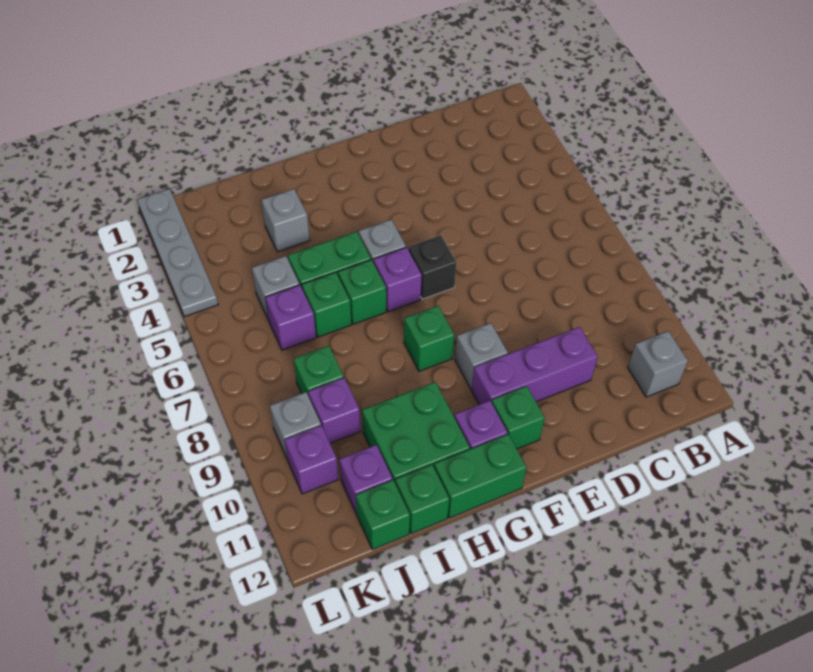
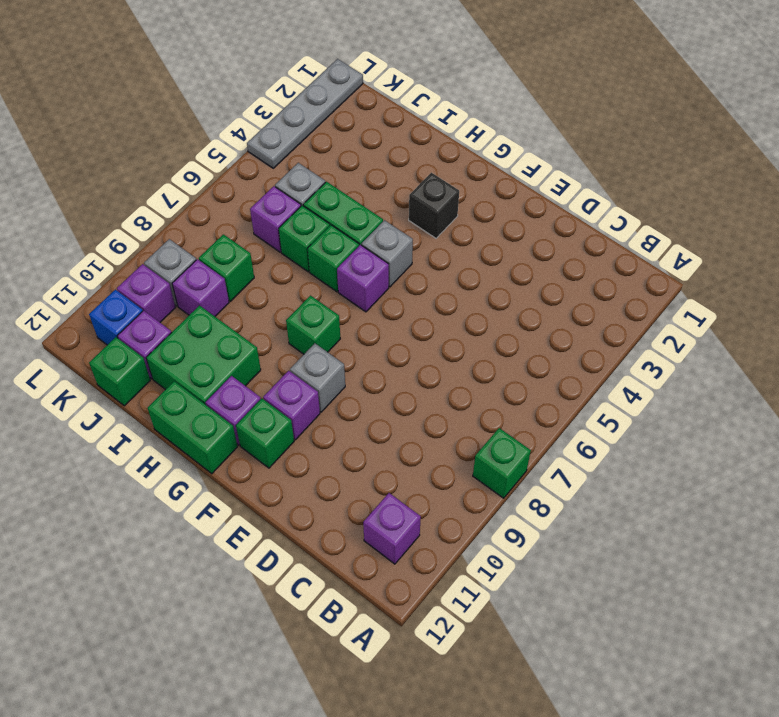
grey brick B11 level 1 -> purple brick B11 level 1
purple brick D10:F10 level 1 -> purple brick F10 level 1
black brick F6 level 1 -> black brick G3 level 1
grey brick I3 level 1 -> none
green brick I12 level 1 -> green brick A8 level 1
none -> blue brick K11 level 1

